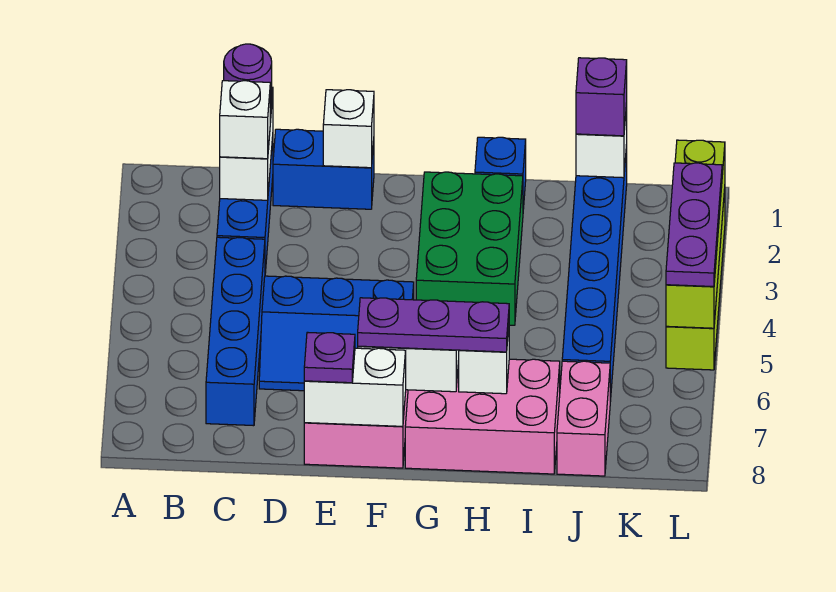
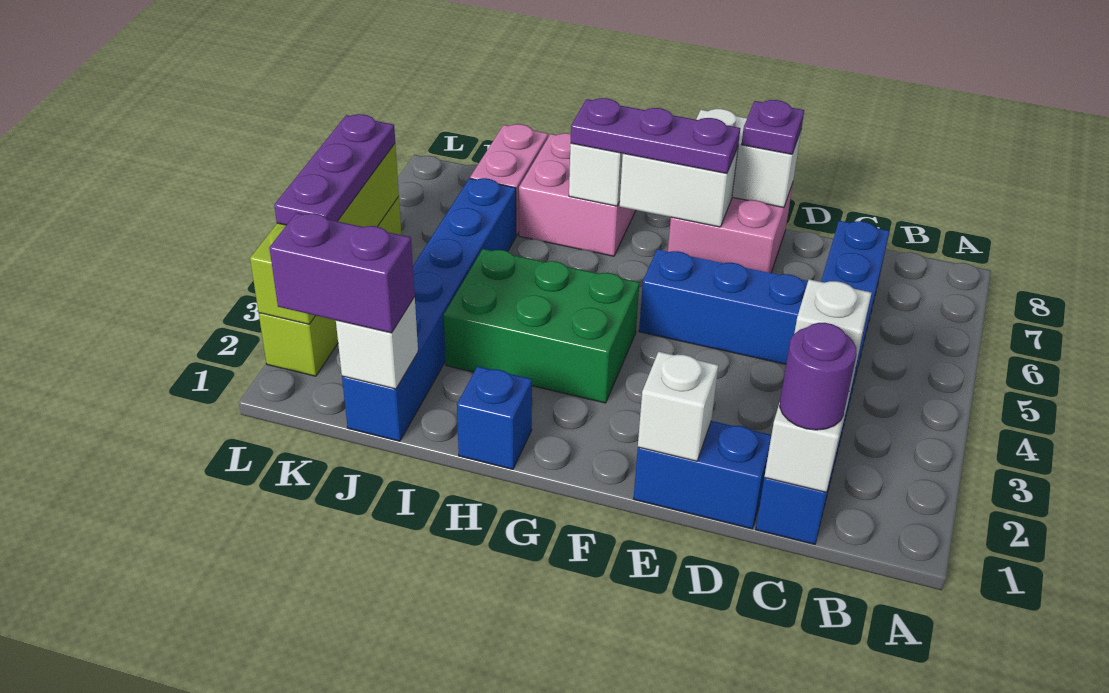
green brick G2:H4 level 1 -> green brick G3:I4 level 1
pink brick G7:I8 level 1 -> pink brick H7:I8 level 1
purple brick J1 level 3 -> purple brick J1:K1 level 3

